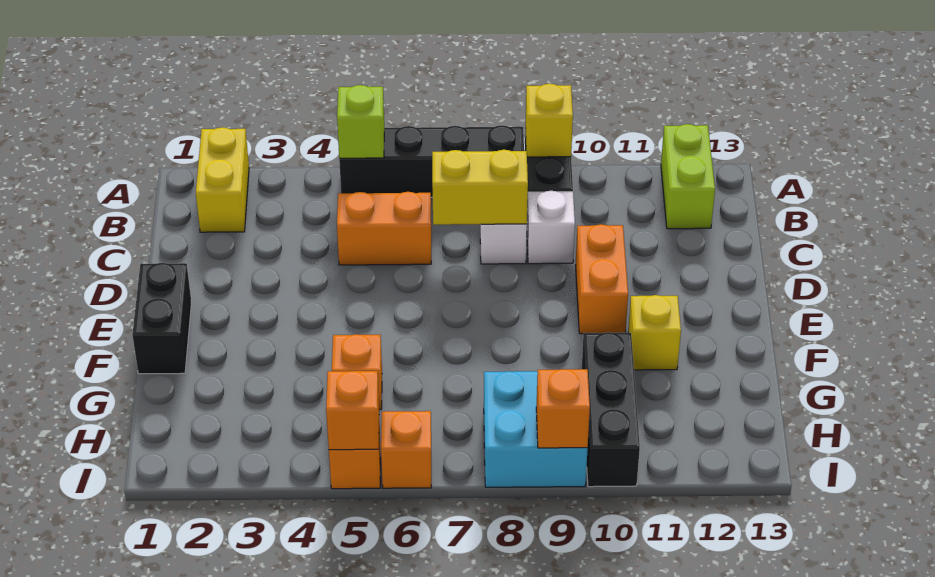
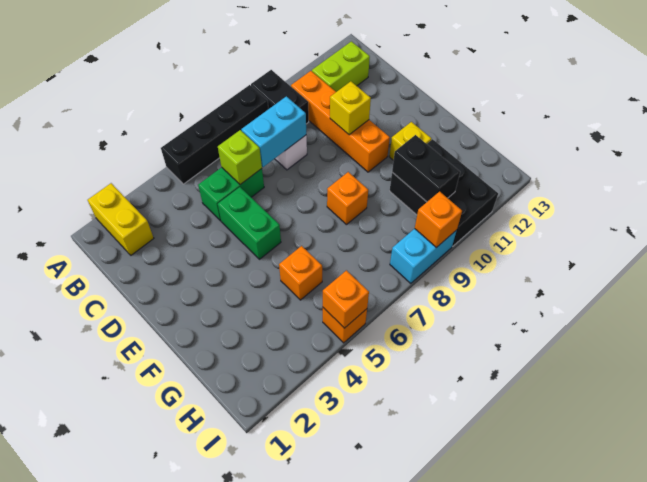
lime brick A5 level 2 -> lime brick C6 level 2
yellow brick A9 level 2 -> yellow brick D10 level 2
lime brick A12:B12 level 1 -> lime brick B11:B12 level 1
orange brick C5:C6 level 1 -> green brick C5:C6 level 1
yellow brick C7:C8 level 2 -> cyan brick C7:C8 level 2
white brick C9 level 1 -> none
none -> green brick D5:E5 level 1
orange brick D10:E10 level 1 -> orange brick B10:E10 level 1
black brick E1:F1 level 1 -> black brick G10:H10 level 2
black brick G10:I10 level 1 -> black brick G10:I11 level 1
cyan brick H8:I9 level 1 -> cyan brick I8:I9 level 1
orange brick I6 level 1 -> orange brick F8 level 1

